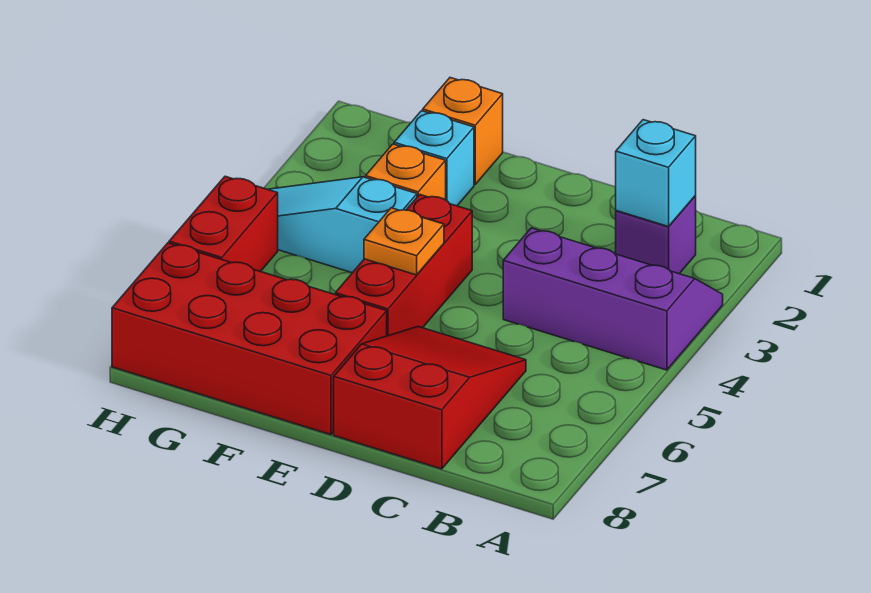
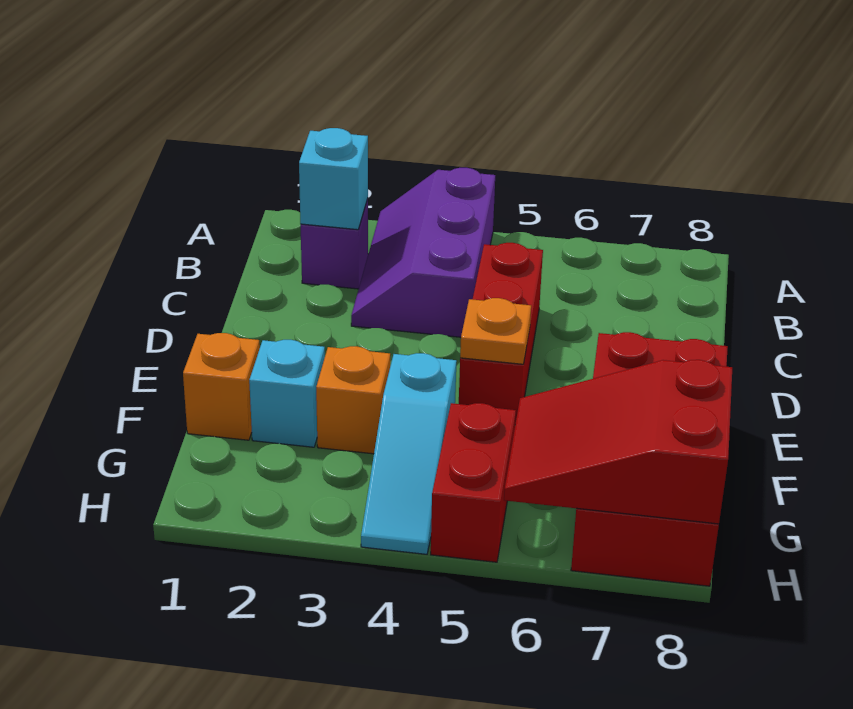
red slope C6:D8 level 1 top 8 -> red slope G6:H8 level 2 top 8
red brick E4:E6 level 1 -> red brick C5:E5 level 1
red brick H5:H6 level 1 -> red brick G5:H5 level 1

